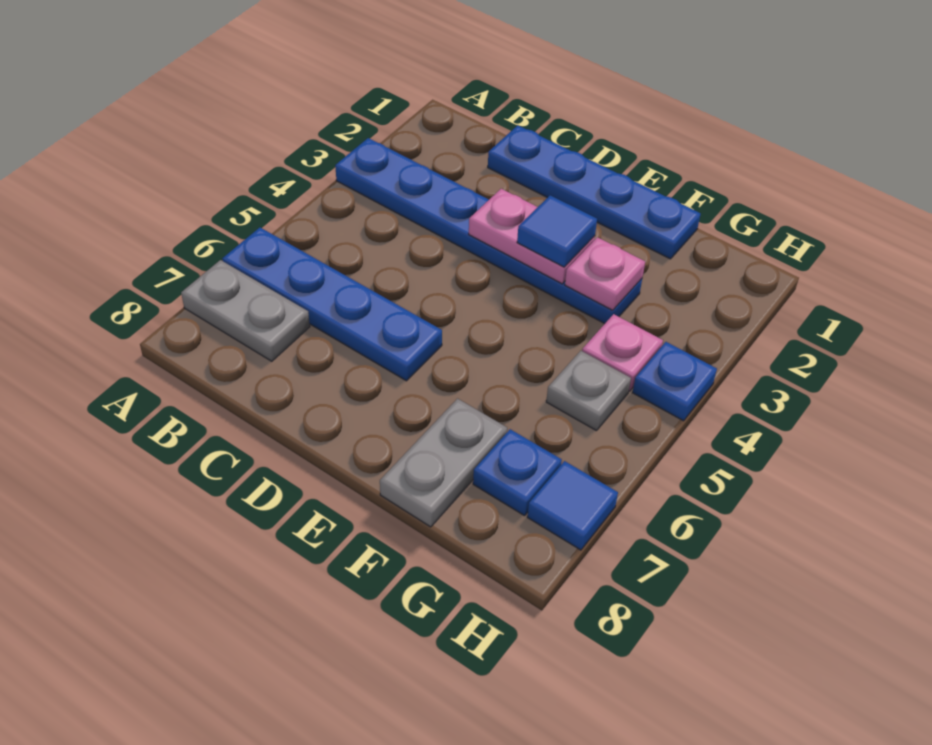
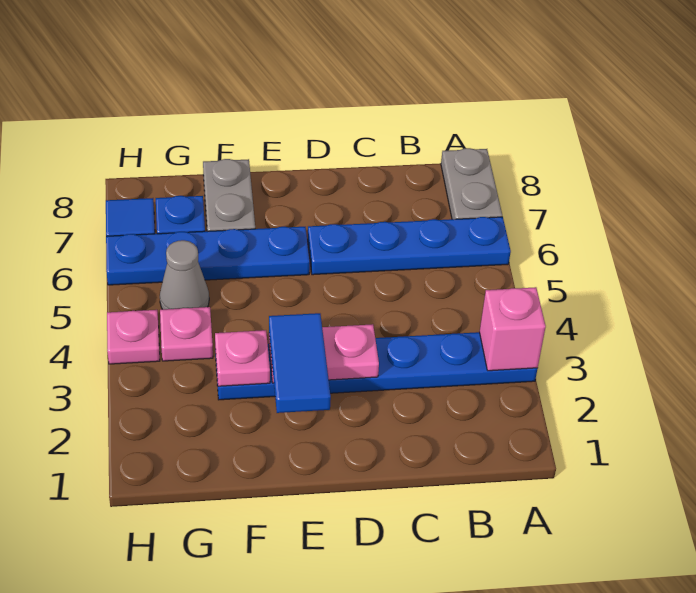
none -> pink brick A3 level 2
grey plate A7:B7 level 1 -> grey plate A7:A8 level 1
blue plate C1:F1 level 1 -> blue plate E6:H6 level 1
blue tile E3 level 3 -> blue tile E2:E3 level 3
grey plate G5 level 1 -> grey cone G5 level 1
blue plate H4 level 1 -> pink plate H4 level 1

